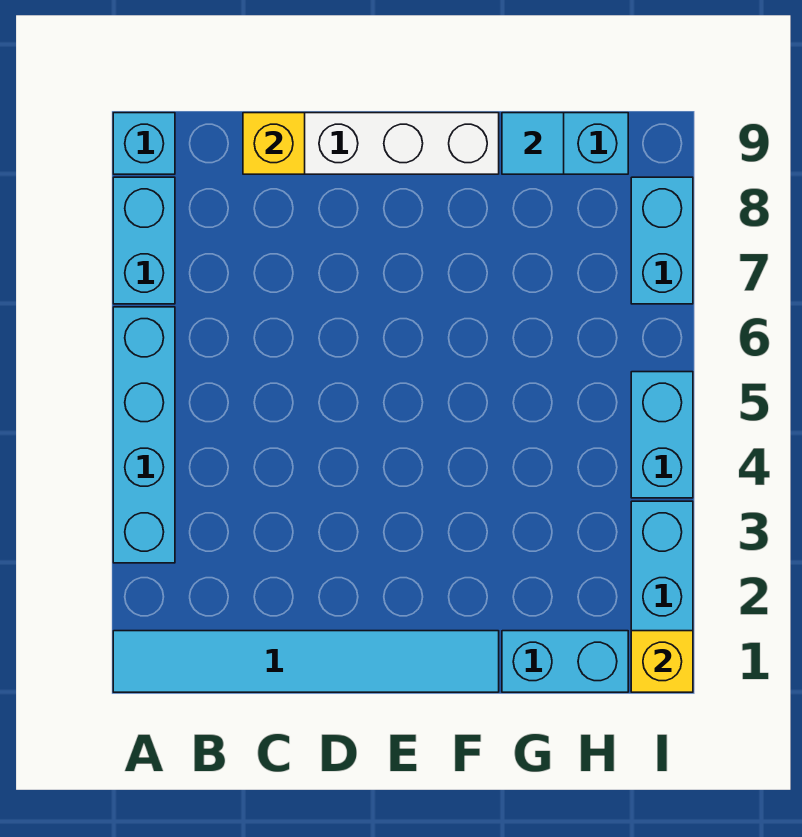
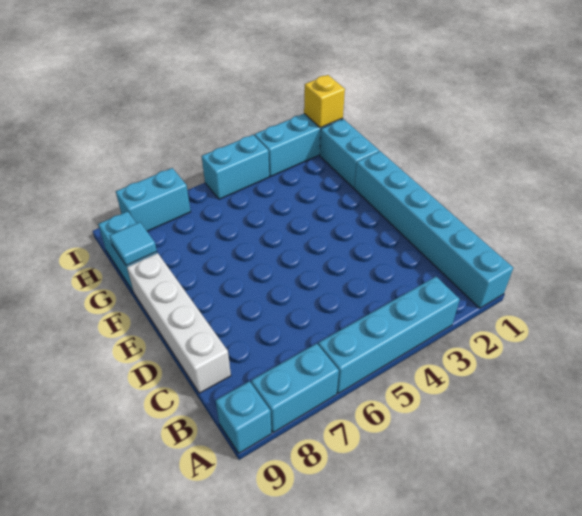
cyan tile A1:F1 level 1 -> cyan brick A1:F1 level 1
yellow brick C9 level 2 -> none

